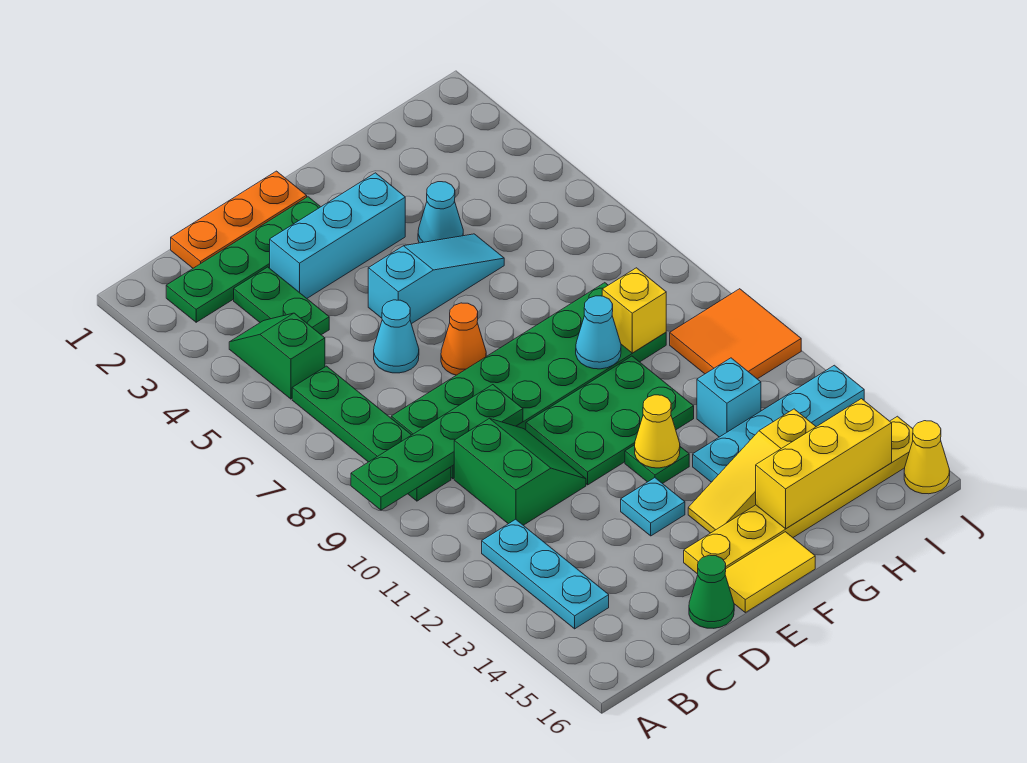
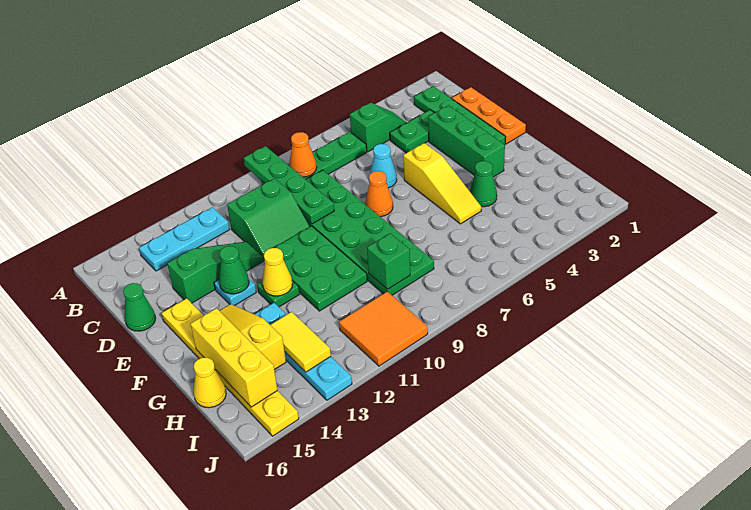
none -> orange cone B8 level 2
cyan brick D3:F3 level 1 -> green brick D3:F3 level 1
none -> green slope D12:D14 level 1 top 14
cyan slope E5:G5 level 1 top E -> yellow slope E5:G5 level 1 top E
none -> green cone E13 level 2
yellow tile E16:F16 level 1 -> yellow tile H13:I13 level 2
cyan cone G4 level 1 -> green cone G4 level 1
cyan cone G9 level 2 -> none
yellow brick H9 level 2 -> green brick H9 level 2
cyan brick H12 level 1 -> none
yellow cone J16 level 1 -> yellow cone H16 level 1

